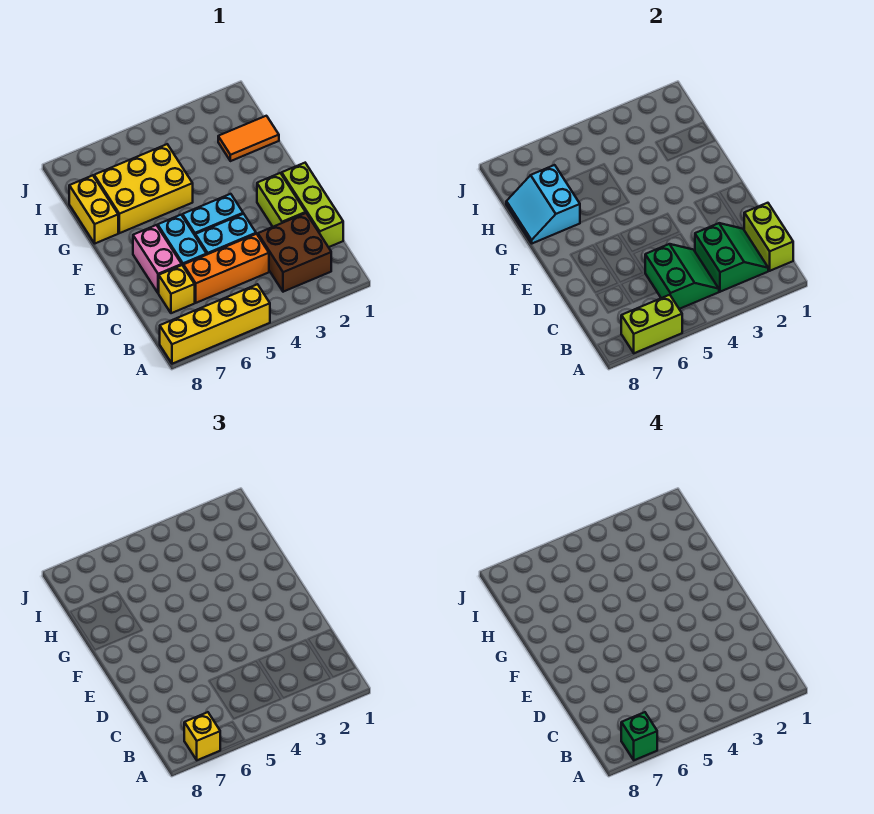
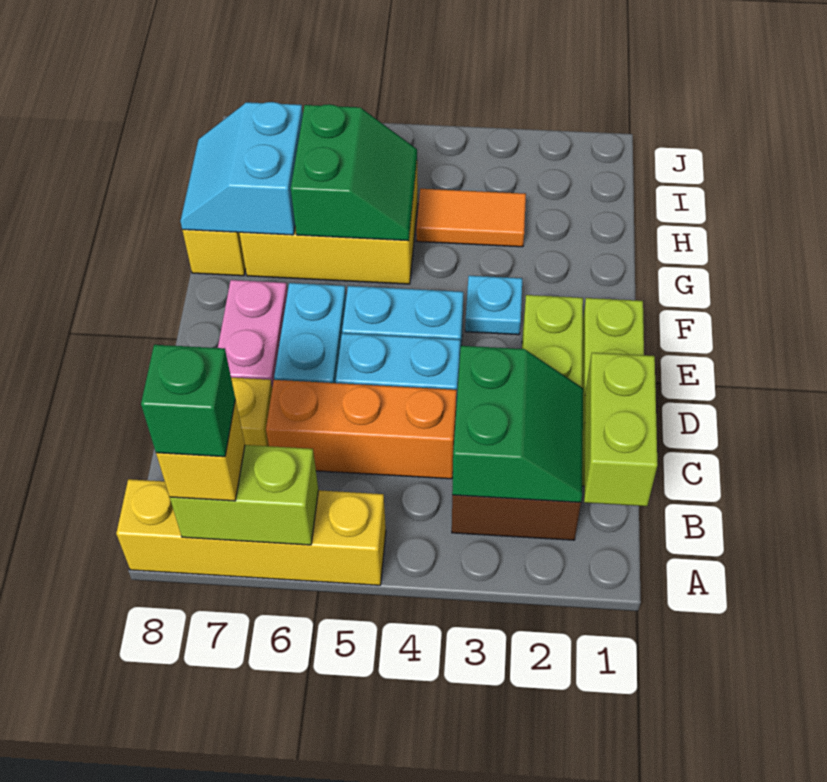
green slope B4:C5 level 2 top 5 -> green slope G5:H6 level 2 top 6
none -> cyan plate F3 level 1
orange tile H1:H2 level 1 -> orange tile H3:H4 level 1

